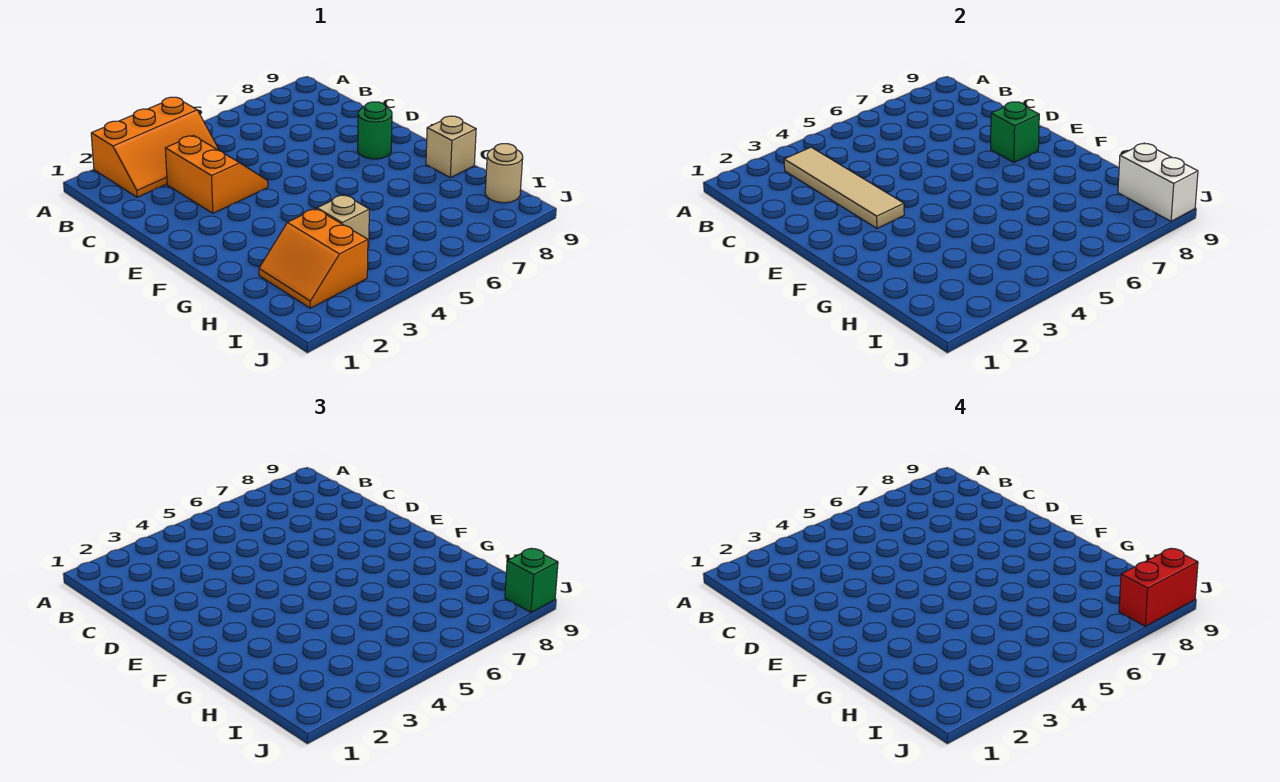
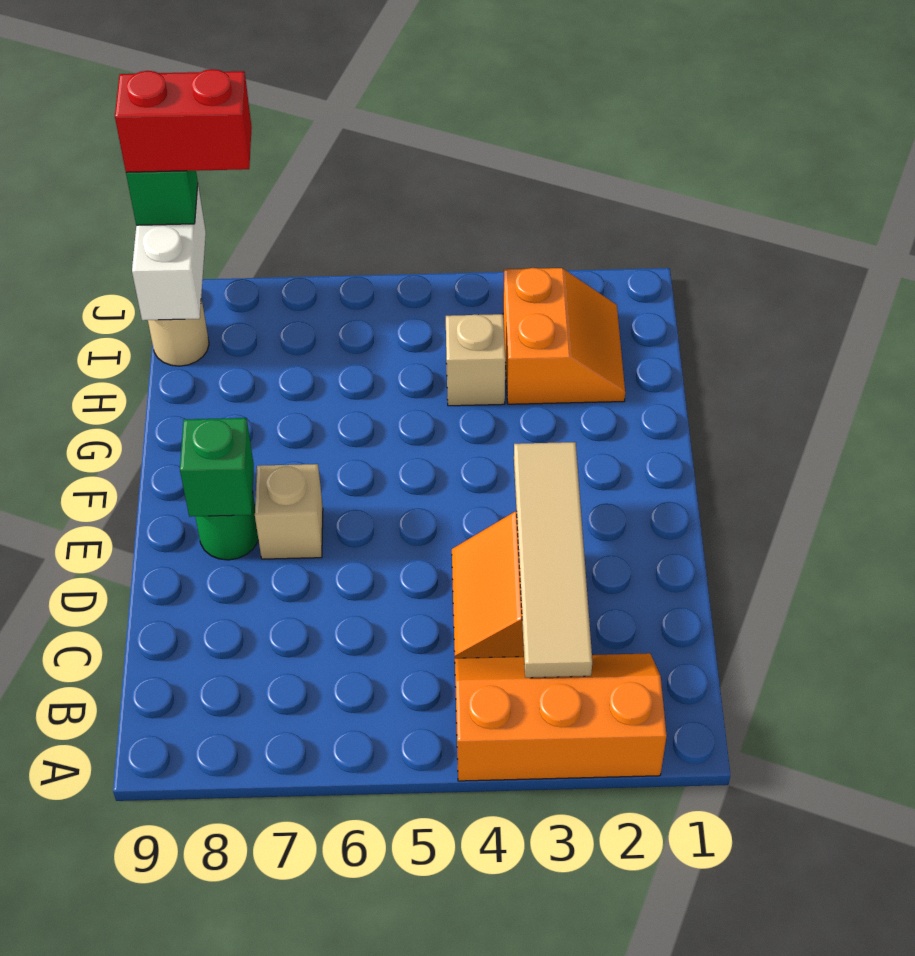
tan brick G9 level 1 -> tan brick E7 level 1

